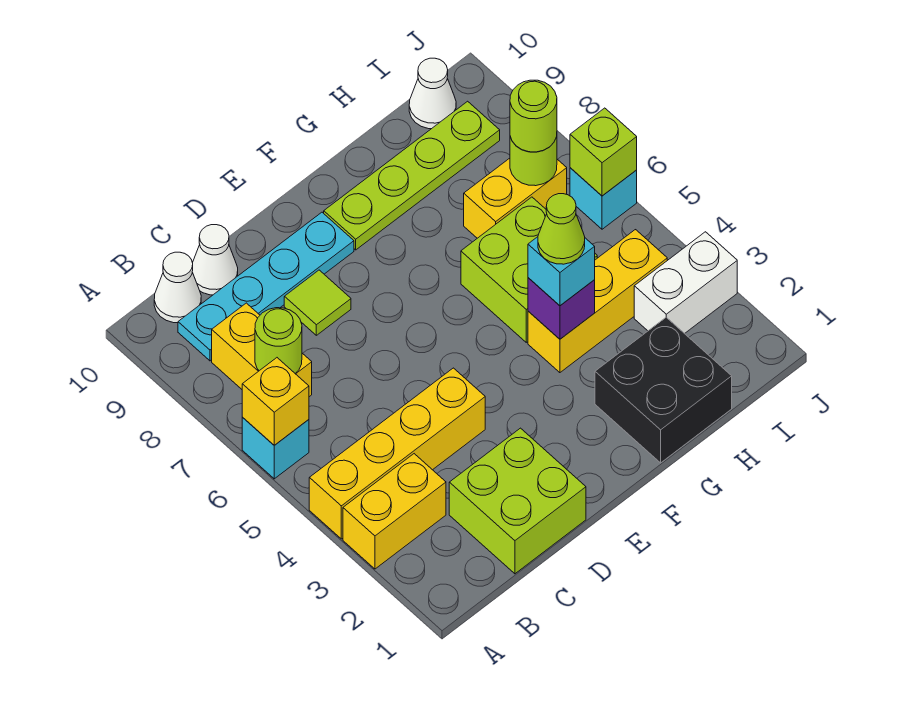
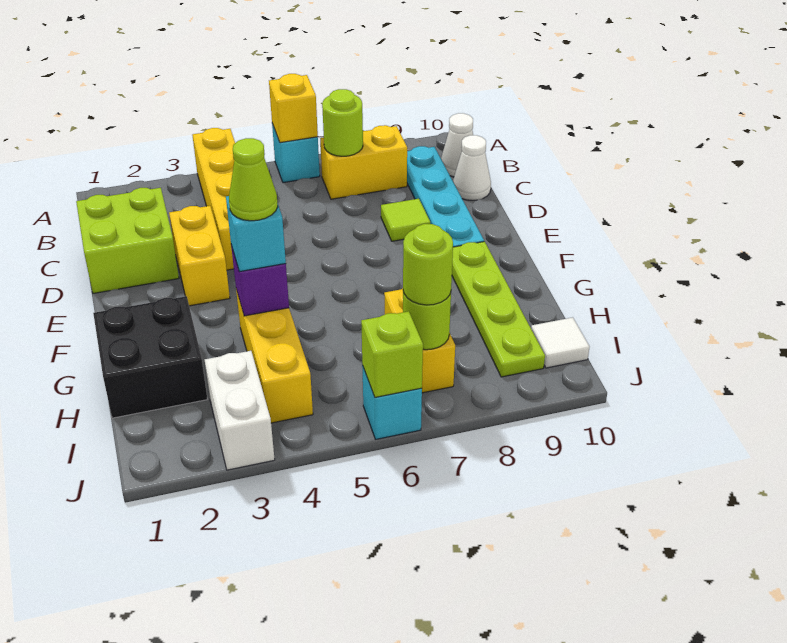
yellow brick A3:B3 level 1 -> yellow brick D3:E3 level 1
lime brick G5:H6 level 1 -> none
white cone I10 level 1 -> white tile I10 level 1

